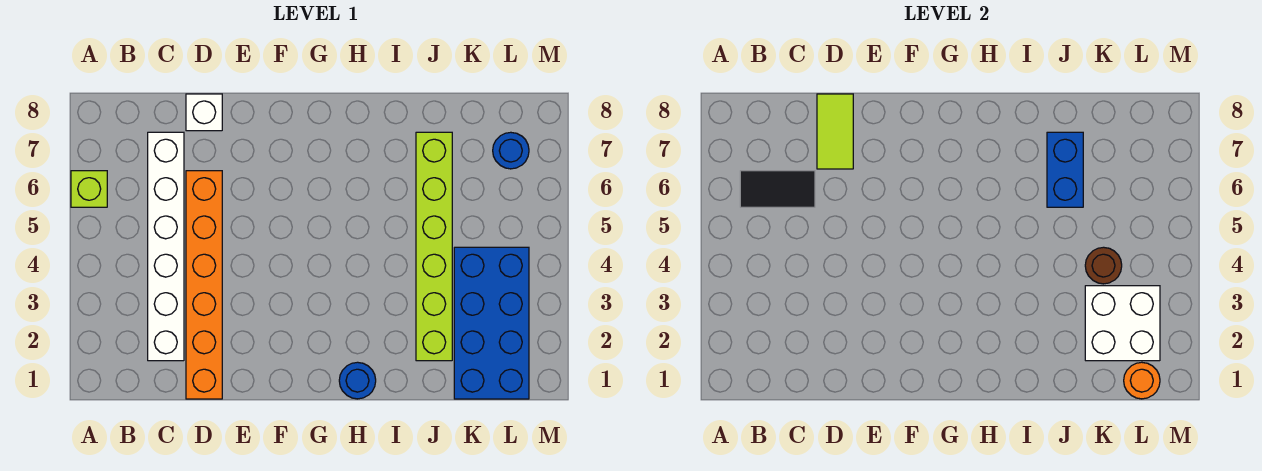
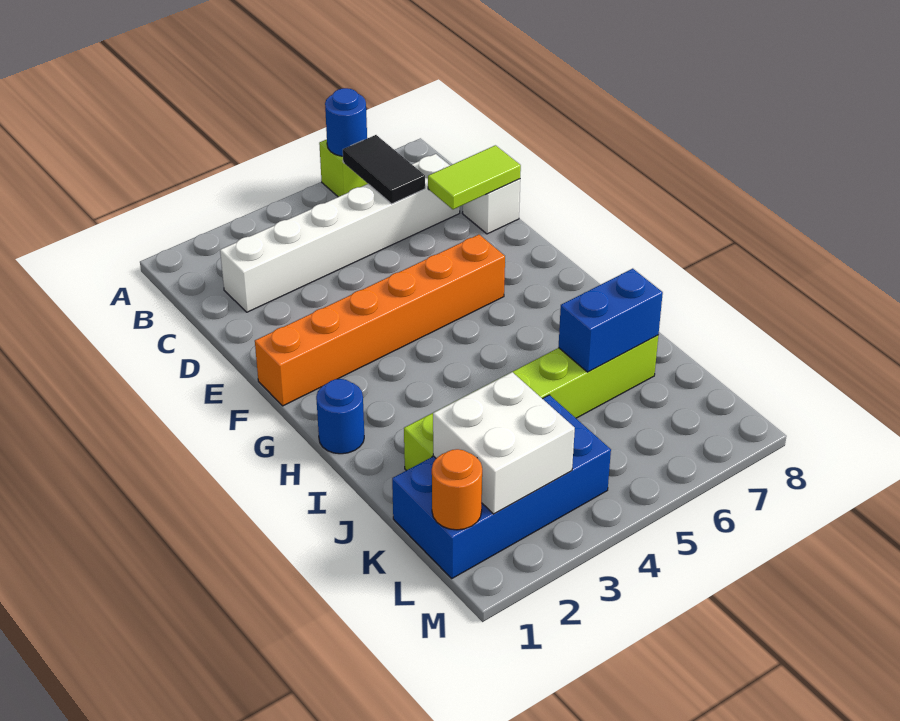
orange brick D1:D6 level 1 -> orange brick F1:F6 level 1
brown round brick K4 level 2 -> none
blue round brick L7 level 1 -> blue round brick A6 level 2

